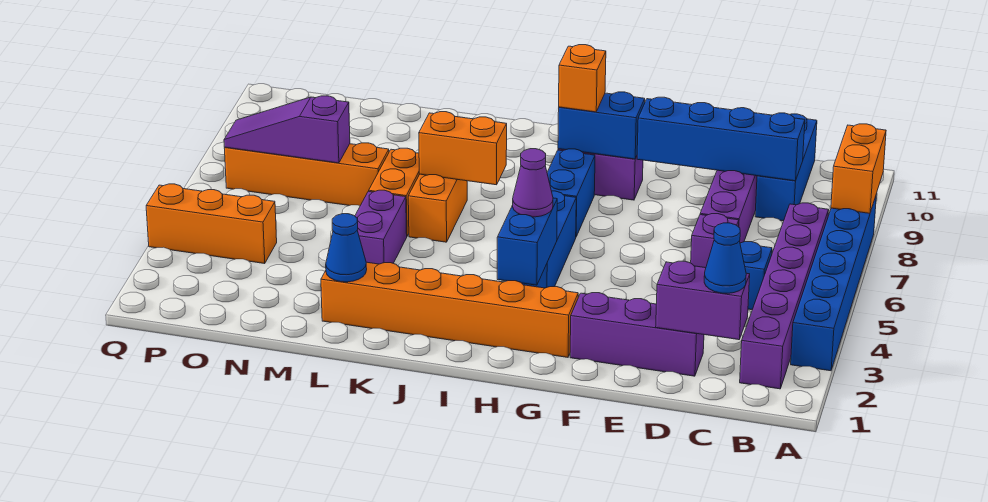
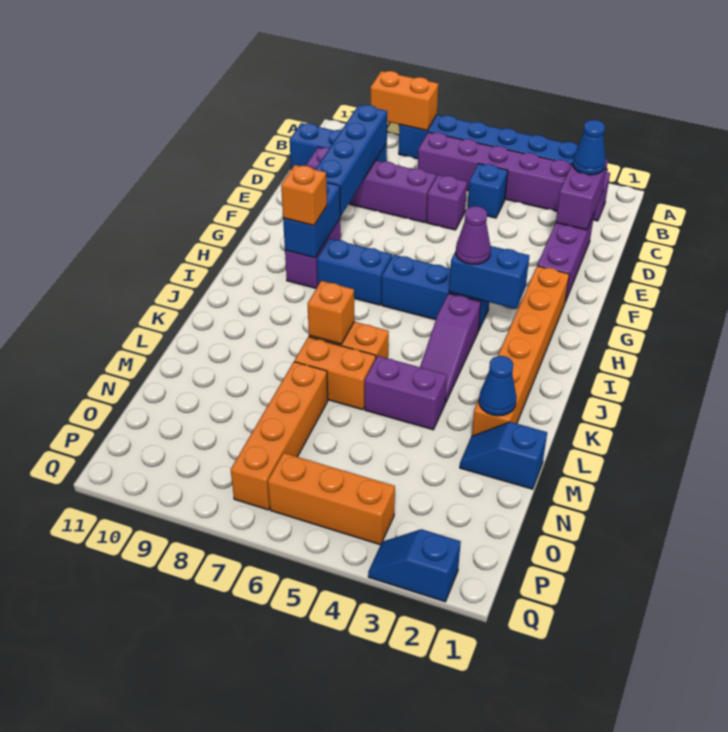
orange brick J7:K7 level 2 -> orange brick K7 level 2
none -> blue slope M1:M2 level 1 top 1
purple slope N7:P7 level 2 top N -> purple slope I4:K4 level 1 top I
orange brick O4:Q4 level 1 -> orange brick P4:P6 level 1
none -> blue slope Q2:Q3 level 1 top 2

